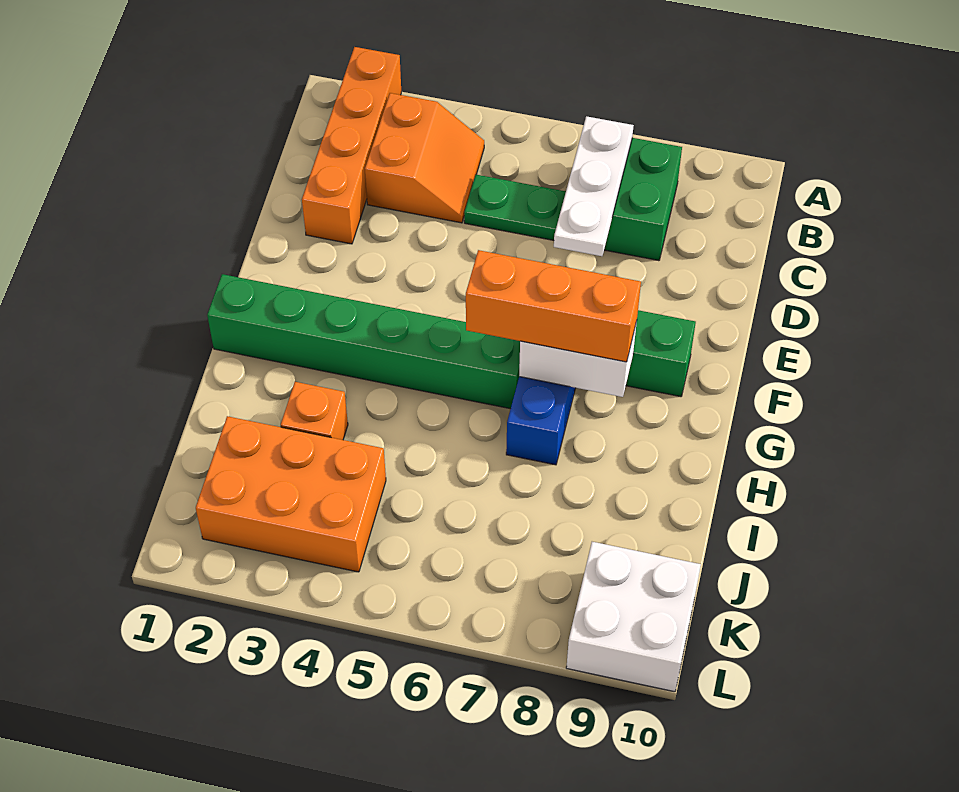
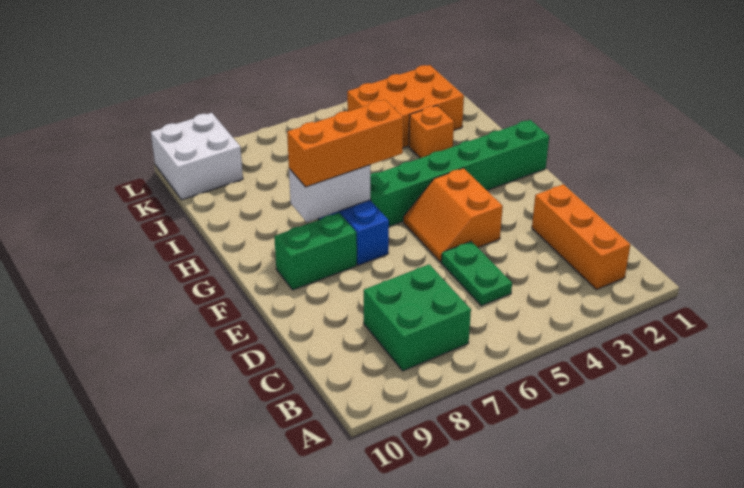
orange brick A2:D2 level 1 -> orange brick B2:D2 level 1
orange slope B3:C4 level 1 top 3 -> orange slope E4:F5 level 1 top 4
white plate B7:D7 level 2 -> none
green plate C5:C6 level 1 -> green plate C5:D5 level 1

